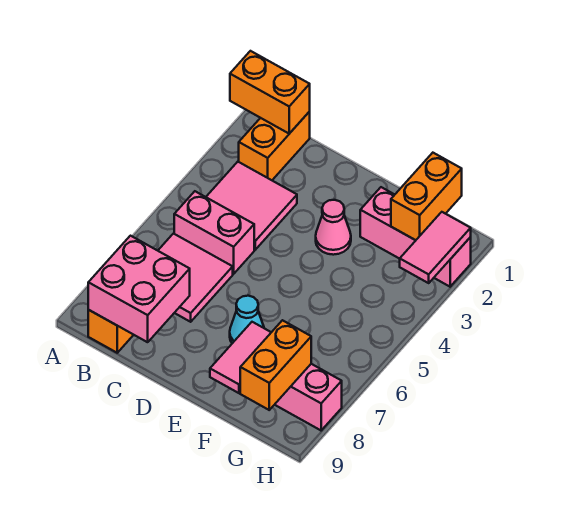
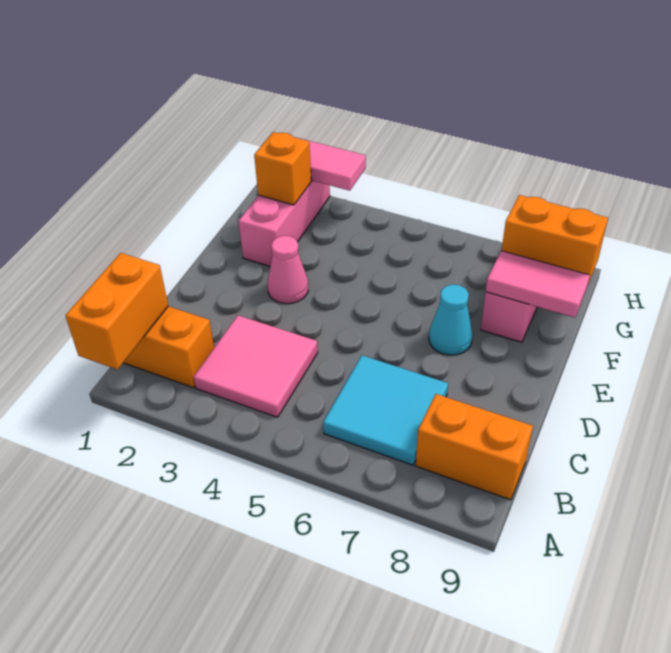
pink brick B5:C5 level 1 -> none
pink tile B6:C7 level 1 -> cyan tile B6:C7 level 1
pink brick B8:C9 level 2 -> none
orange brick G1:G2 level 2 -> orange brick G2 level 2

